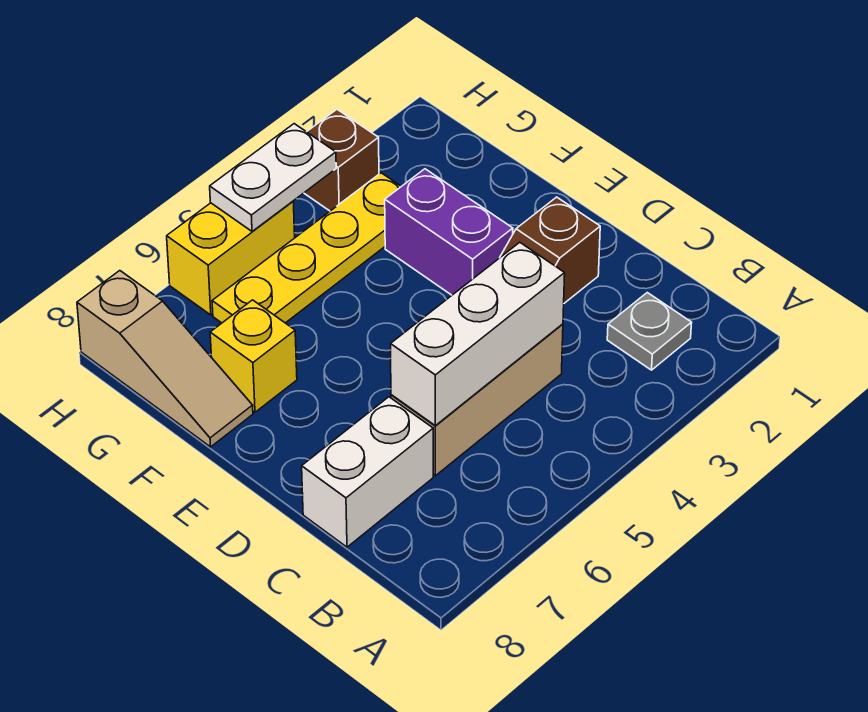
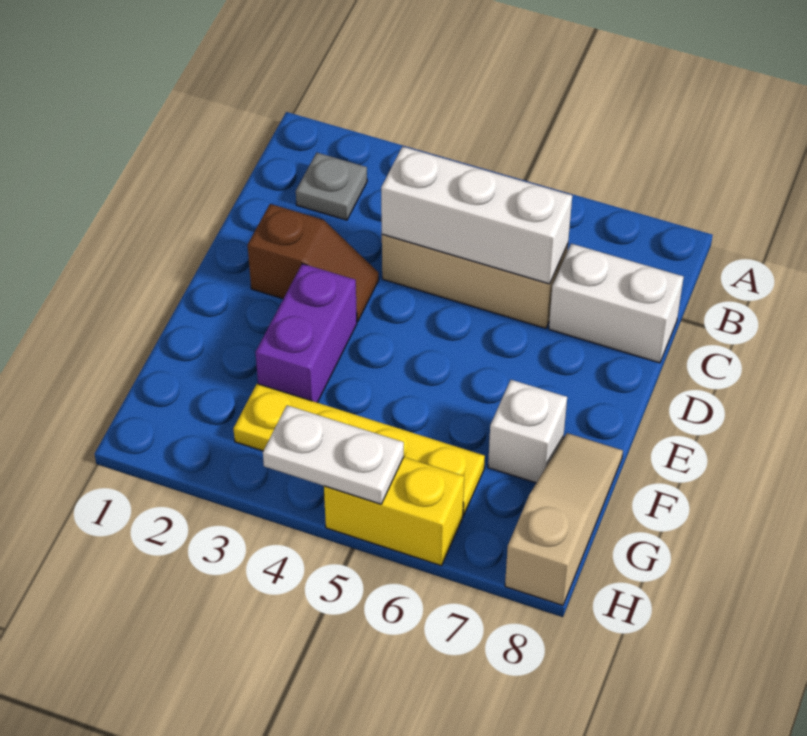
yellow brick F7 level 1 -> white brick F7 level 1
brown brick H3 level 1 -> none

